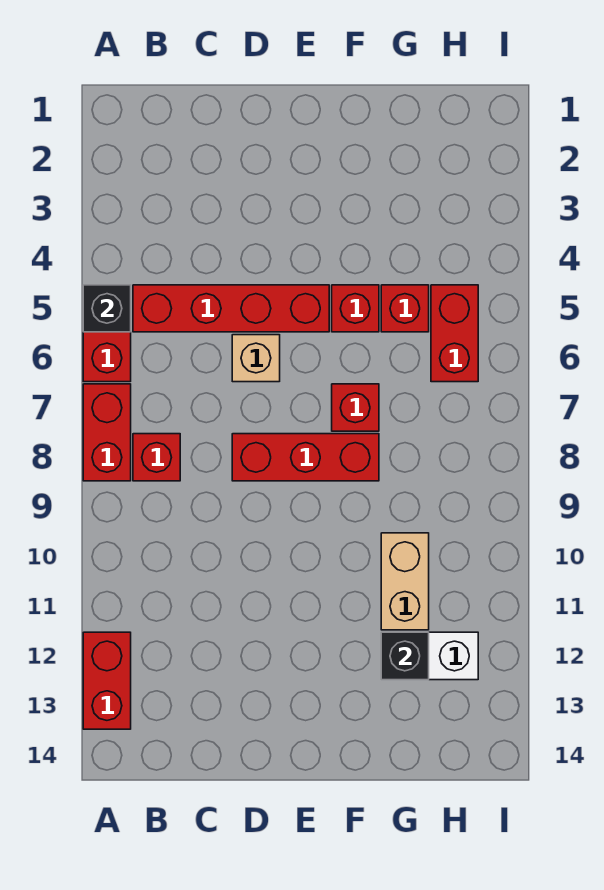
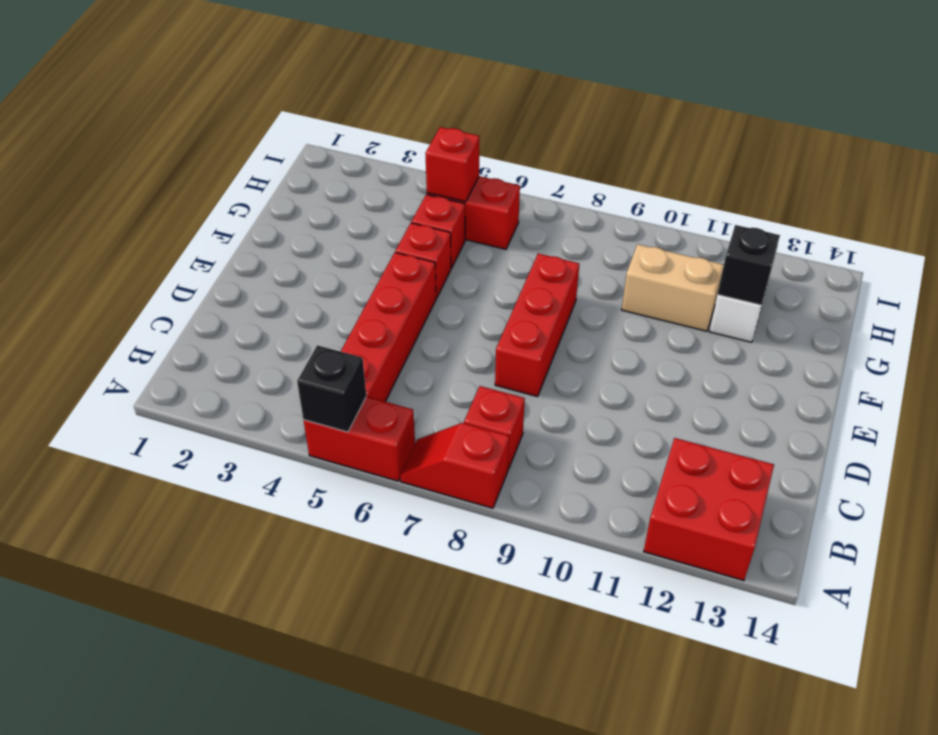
red brick A7:A8 level 1 -> red slope A7:A8 level 1 top 8
red brick A12:A13 level 1 -> red brick A12:B13 level 1
tan brick D6 level 1 -> none
red brick F7 level 1 -> red brick H5 level 2

